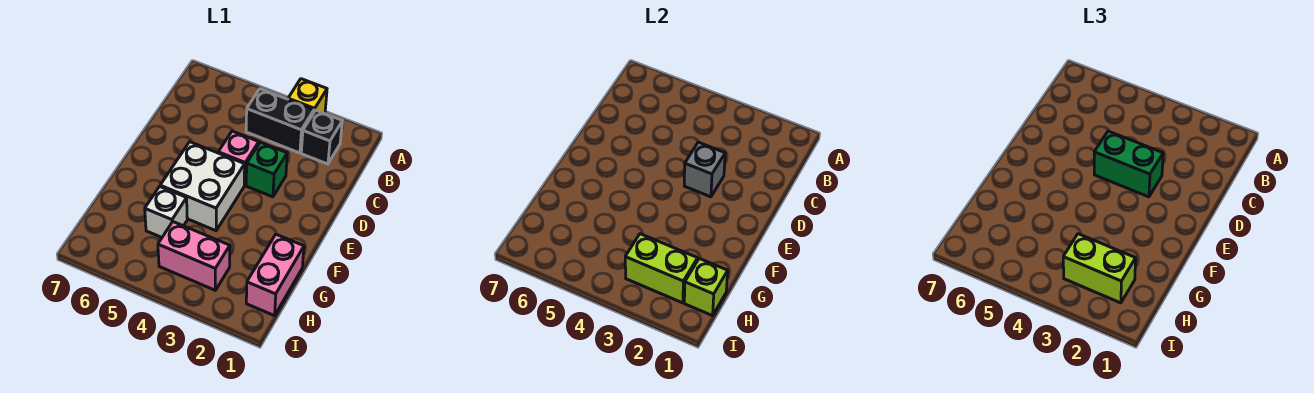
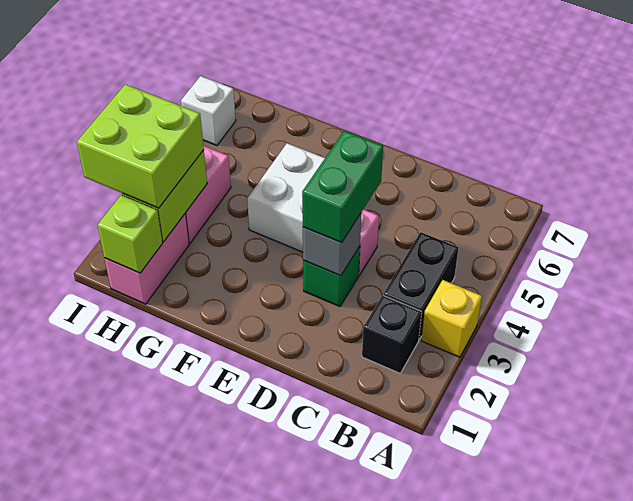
pink brick G1:H1 level 1 -> pink brick H1:H2 level 1
white brick G5 level 1 -> white brick I6 level 1
lime brick H2:H3 level 3 -> lime brick H2:I3 level 3

